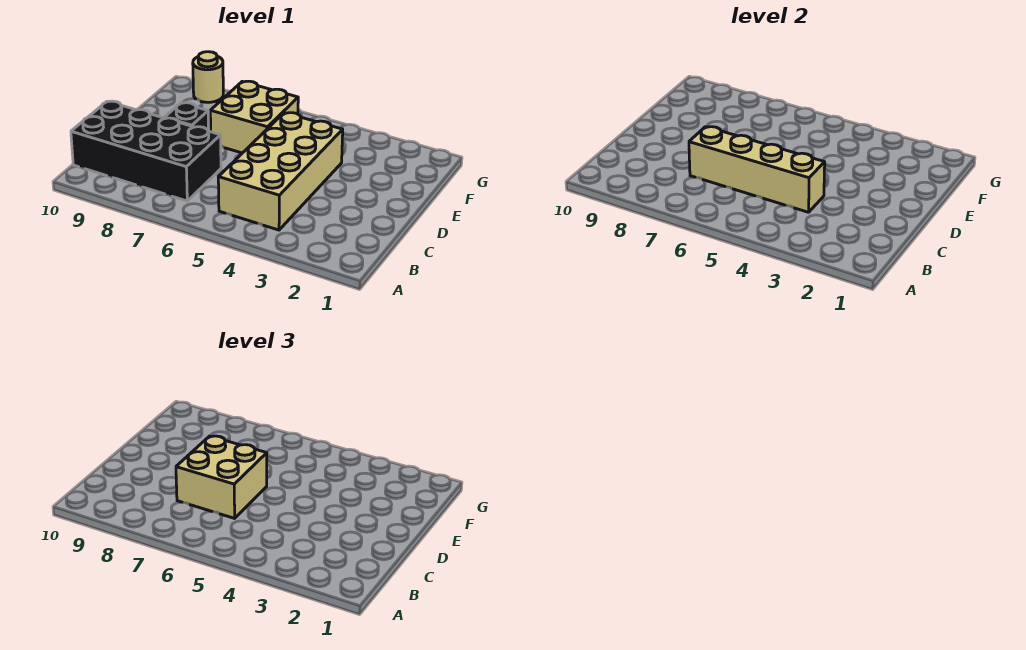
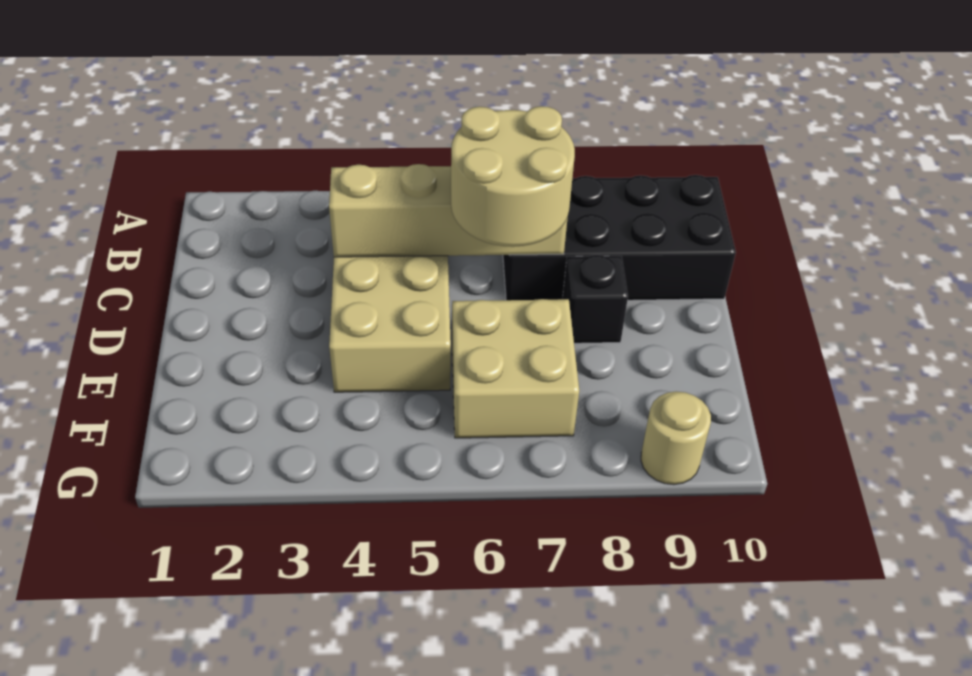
tan brick C6:D7 level 3 -> tan round brick C6:D7 level 3

